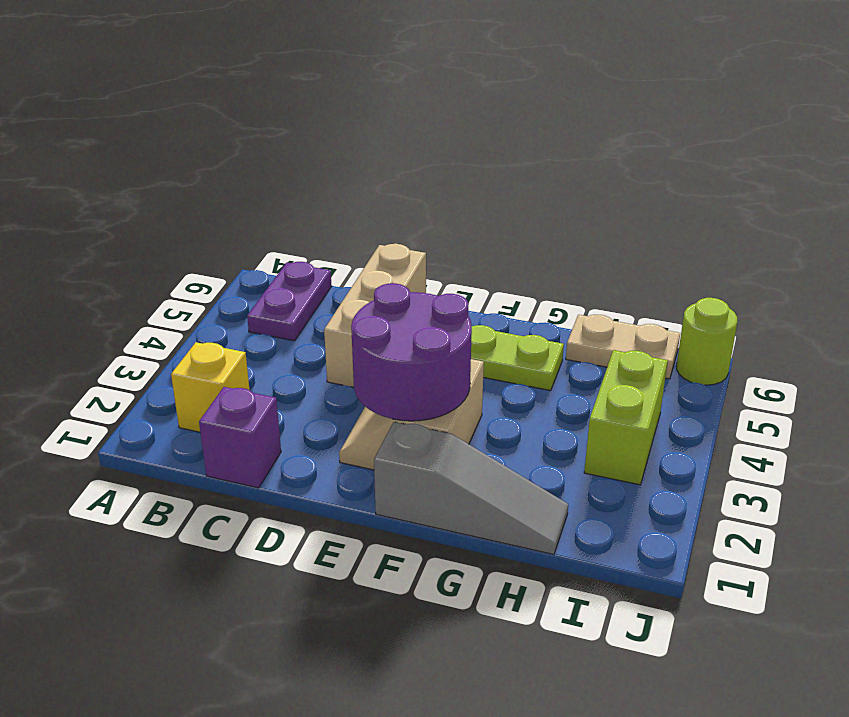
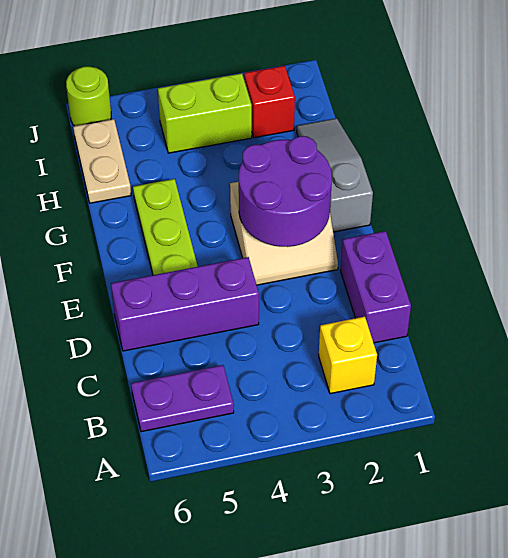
purple brick C1 level 1 -> purple brick C1:D1 level 1
tan brick D4:D6 level 1 -> purple brick D4:D6 level 1
none -> red brick I2 level 1

